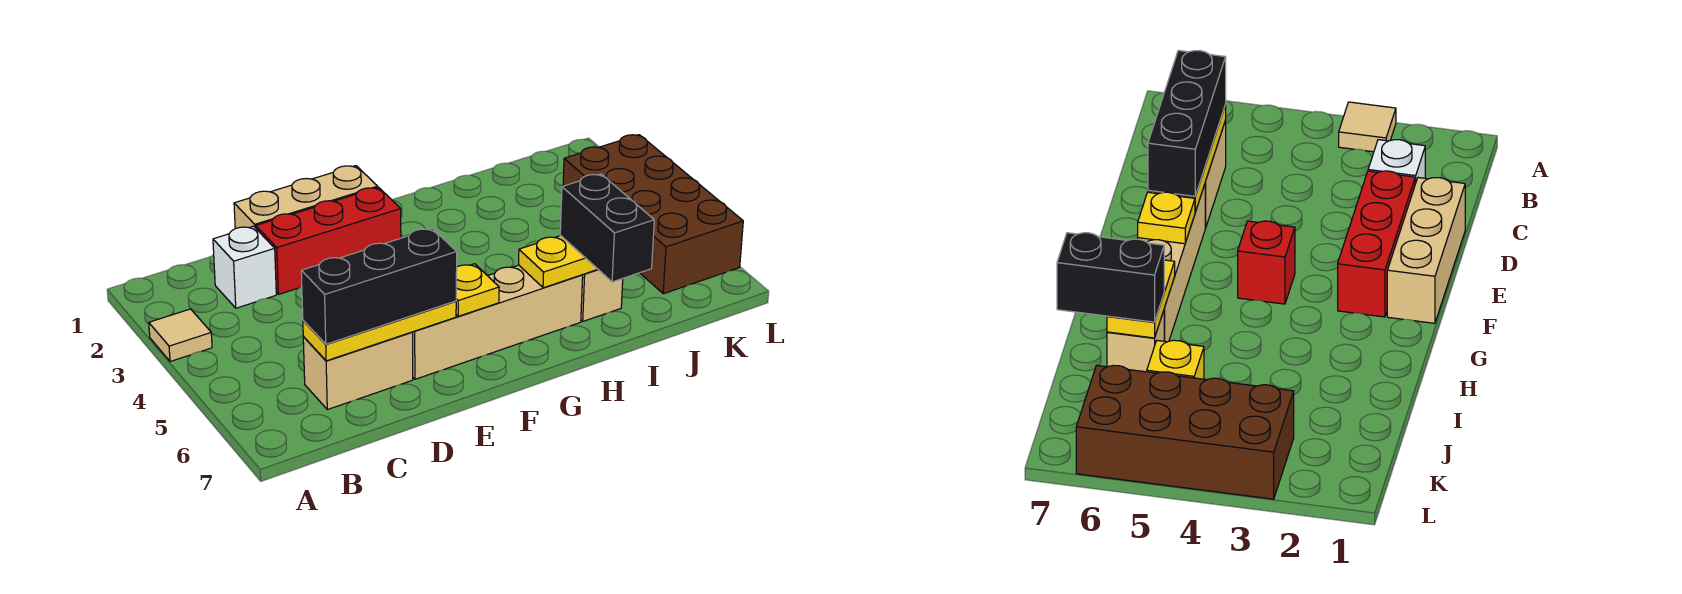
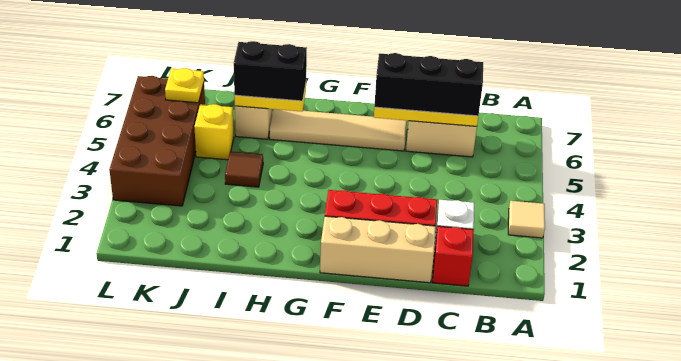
tan brick E6:H6 level 1 -> tan tile E6:H6 level 1
red brick F4 level 1 -> red brick C1 level 1
yellow plate F6 level 2 -> yellow plate K6 level 2
none -> brown tile I4 level 1
black brick I6:I7 level 3 -> black brick H6:I6 level 3

